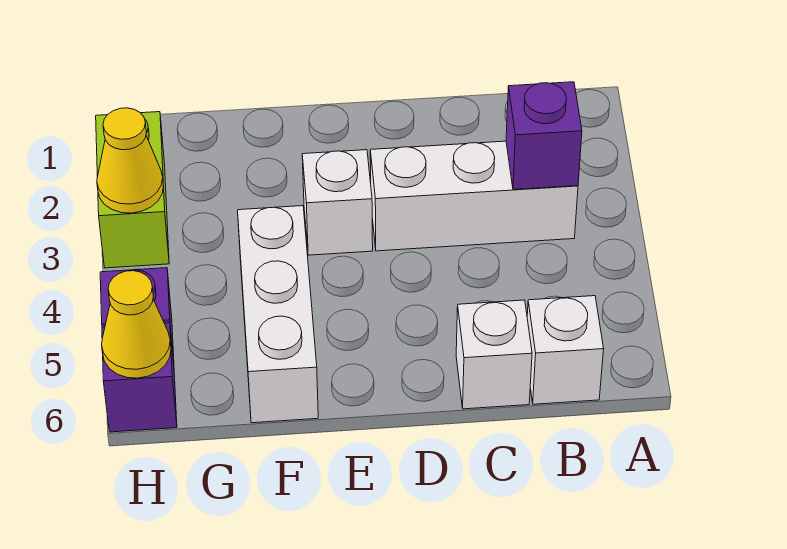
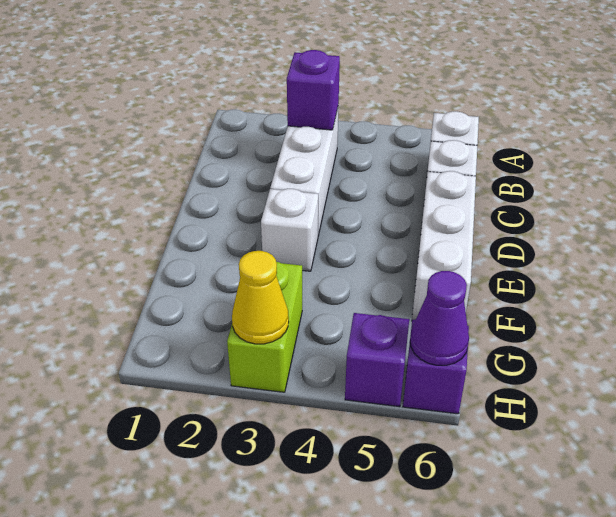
white brick F4:F6 level 1 -> white brick D6:F6 level 1
lime brick H2:H3 level 1 -> lime brick G3:H3 level 1
yellow cone H6 level 2 -> purple cone H6 level 2

